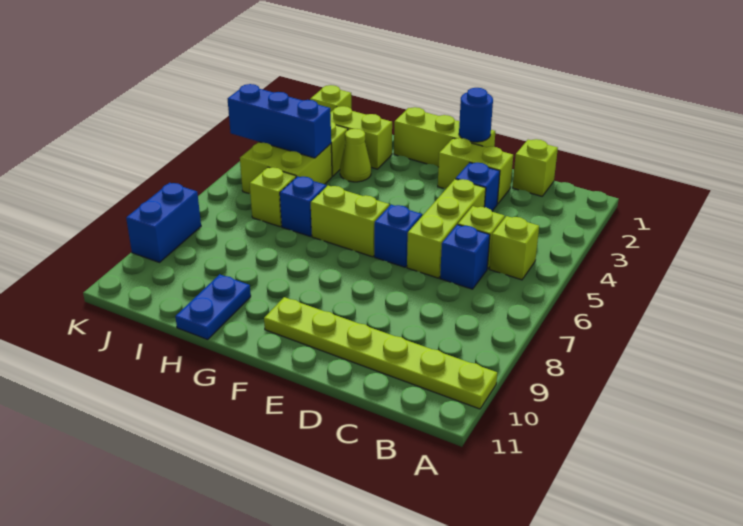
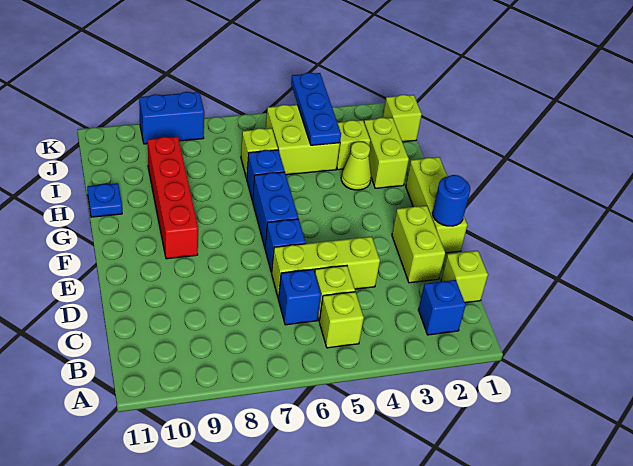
lime plate A10:F10 level 1 -> none
blue brick D3 level 1 -> blue brick B2 level 1
lime brick F6:G6 level 1 -> blue brick F6:G6 level 1
none -> red brick F9:I9 level 1
blue plate H10:H11 level 1 -> blue plate H11 level 1
blue brick I4:K4 level 2 -> blue plate I4:K4 level 2

